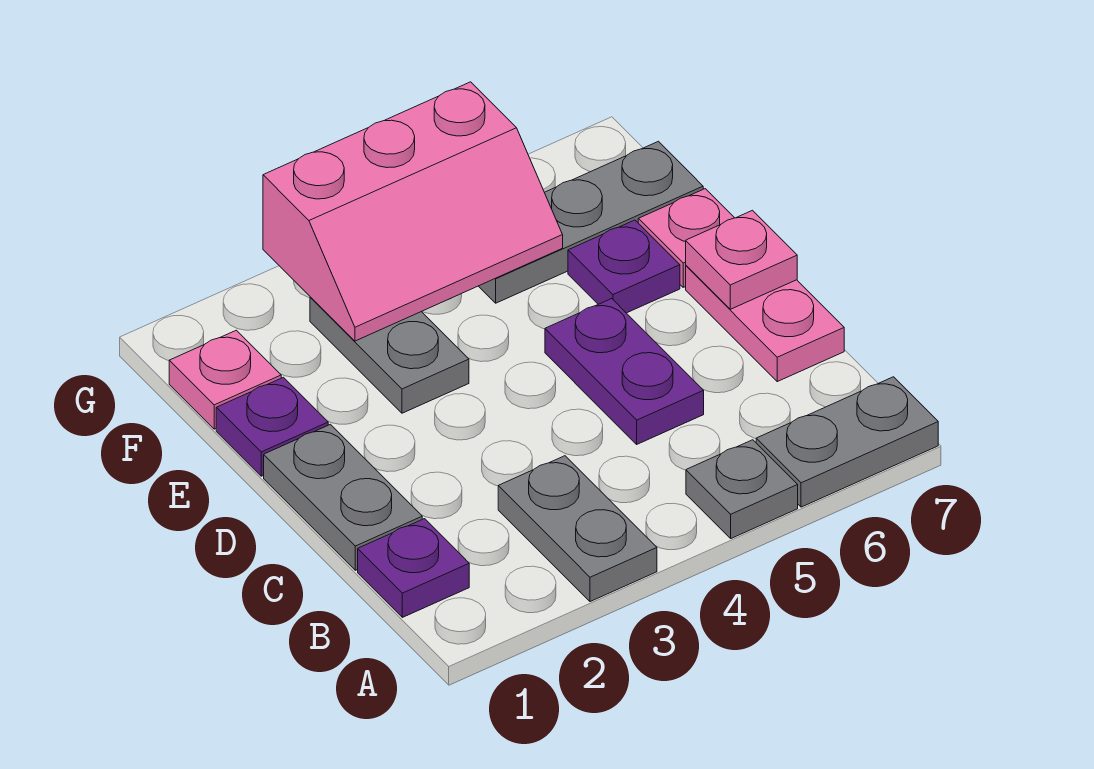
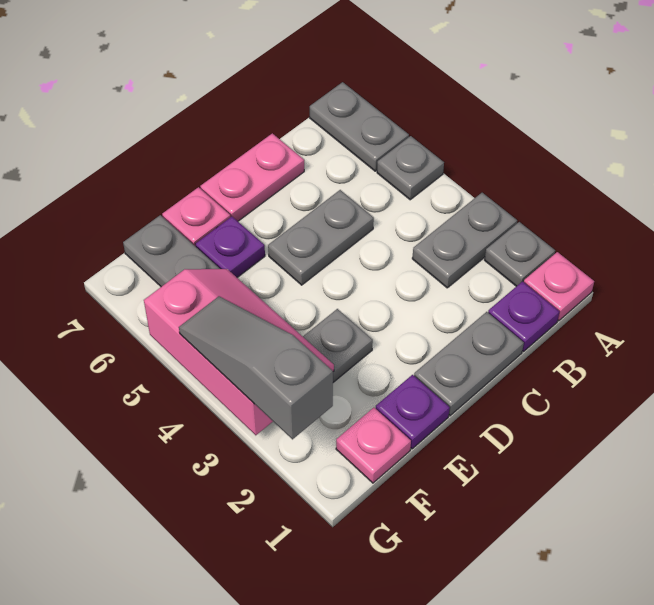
none -> grey plate A2 level 1
purple plate C5:D5 level 1 -> grey plate C5:D5 level 1
pink plate D7 level 2 -> pink plate A1 level 1
none -> grey slope G2:G4 level 3 top 2

